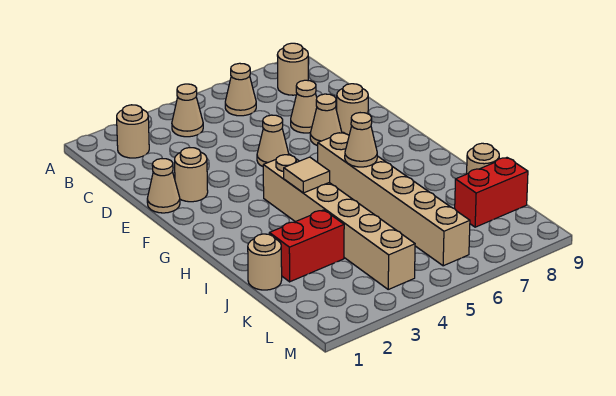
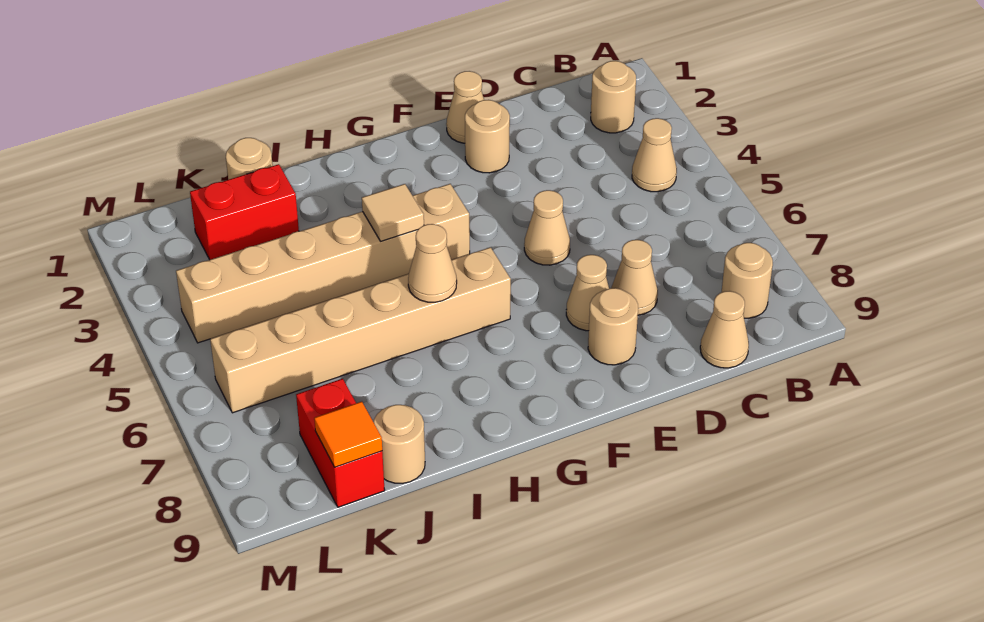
tan cone B6 level 1 -> tan cone C9 level 1
red brick J2:J3 level 1 -> red brick J2:K2 level 1
none -> orange tile K9 level 2

